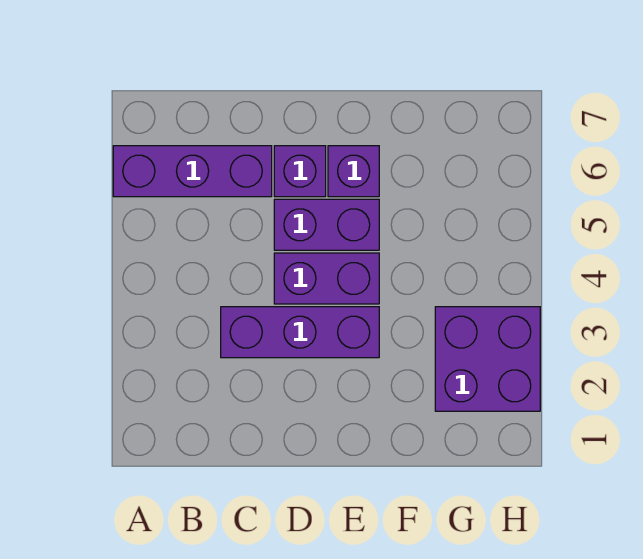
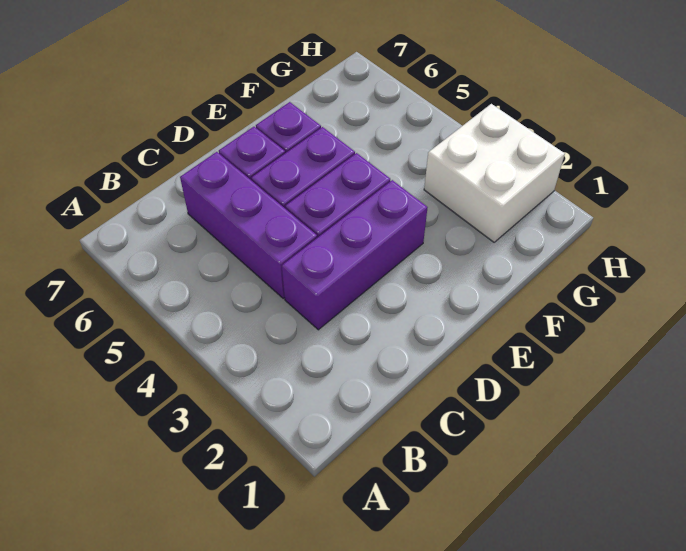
purple brick A6:C6 level 1 -> purple brick C4:C6 level 1
purple brick G2:H3 level 1 -> white brick G2:H3 level 1

